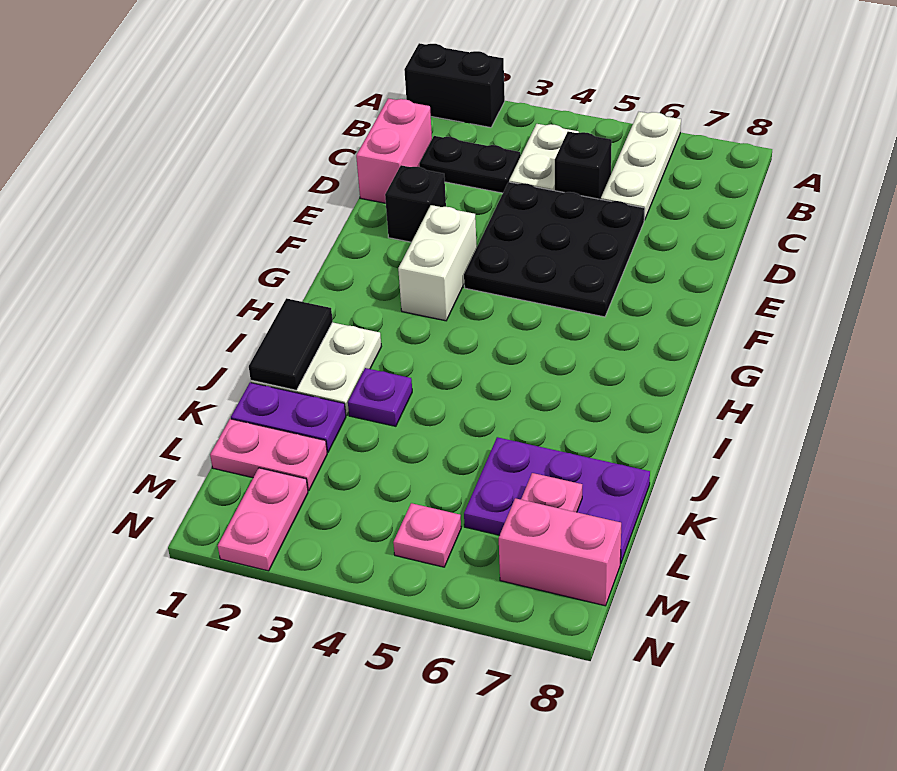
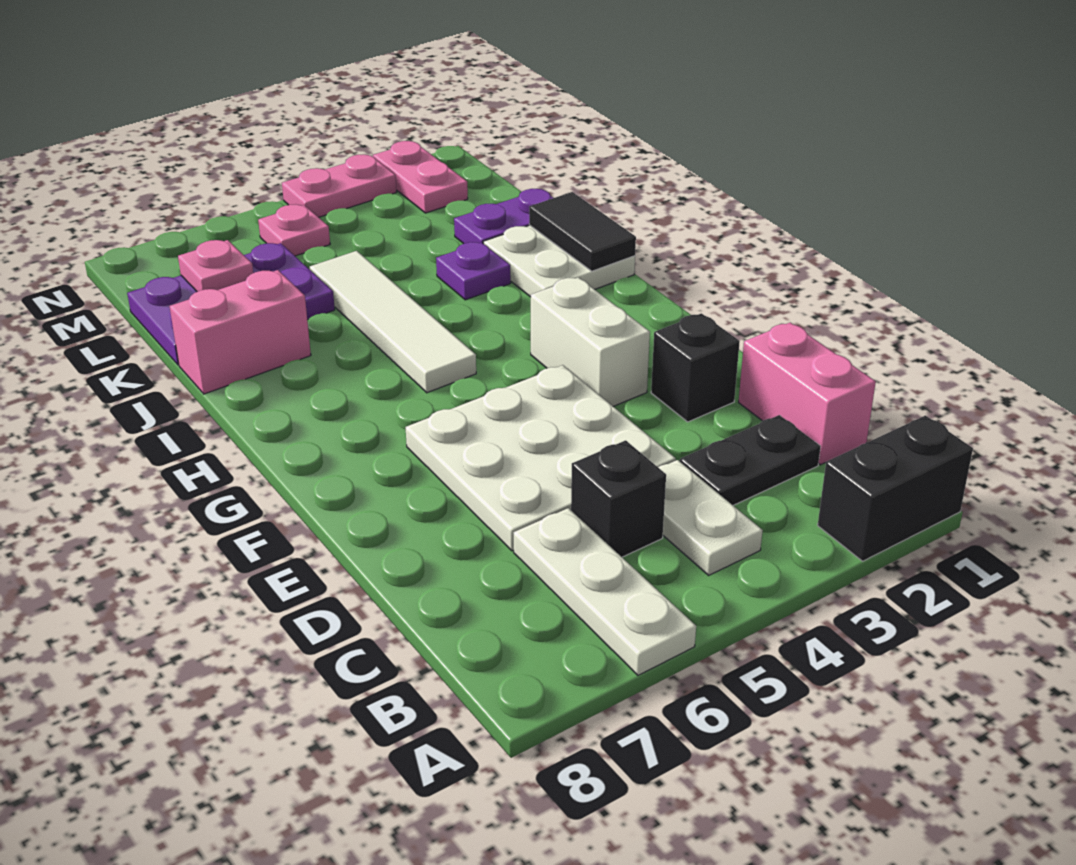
black plate D4:F6 level 1 -> white plate D4:F6 level 1
none -> white tile H5:K5 level 1
pink plate L1:L2 level 1 -> pink plate N3:N4 level 1
pink brick M7:M8 level 1 -> pink brick J7:J8 level 1

